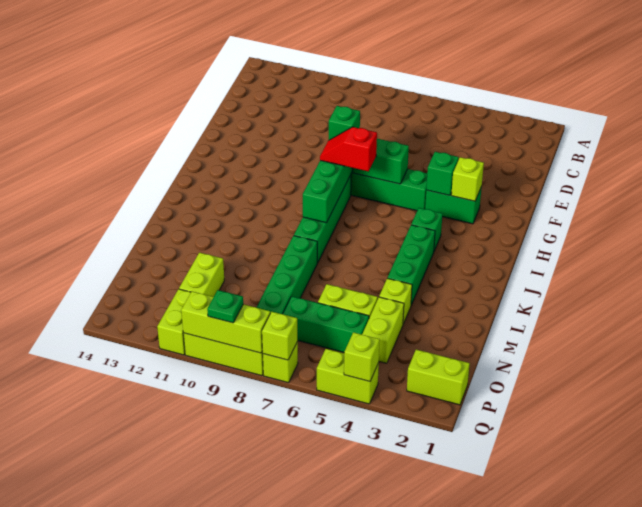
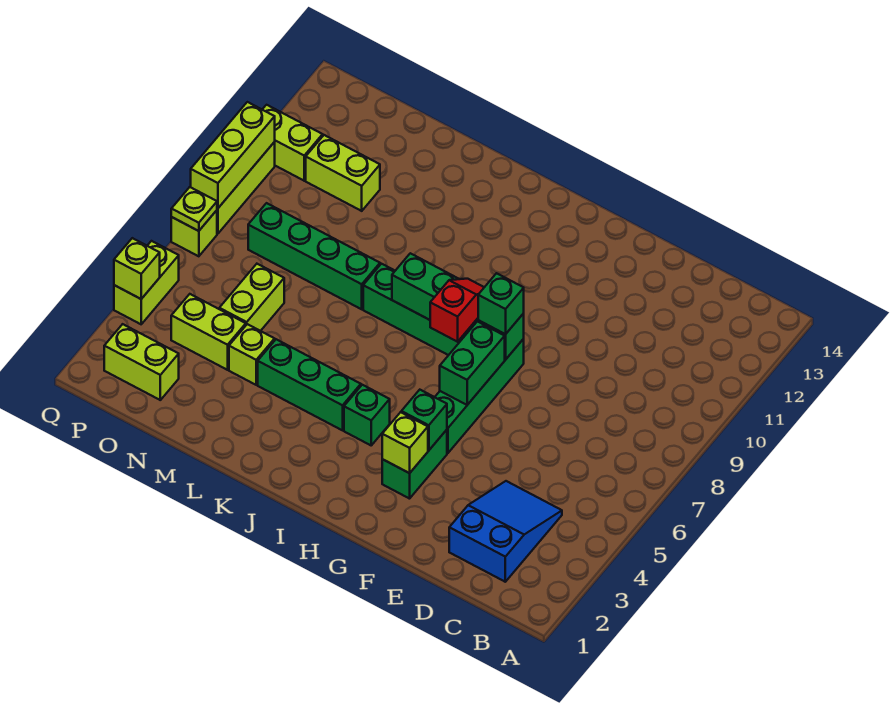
none -> blue slope C2:D4 level 1 top 2
green brick O5:O7 level 1 -> none
lime brick P1:P2 level 1 -> lime brick O2:P2 level 1
lime brick Q7 level 2 -> lime plate Q7 level 2
green plate Q9 level 3 -> none

